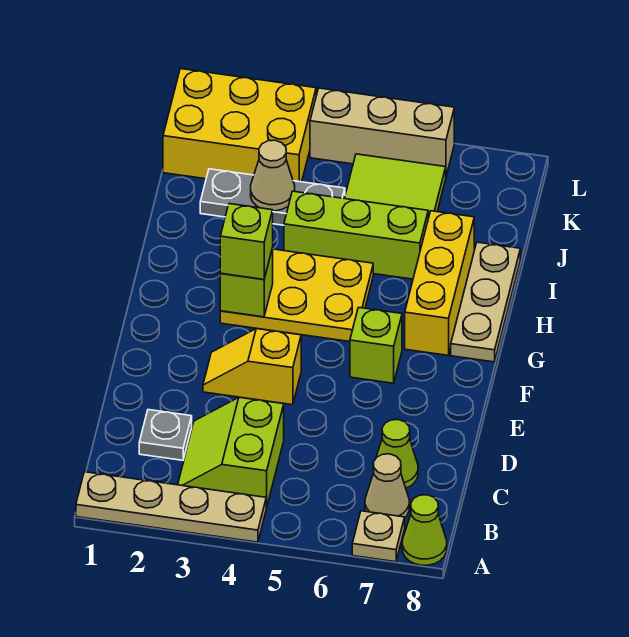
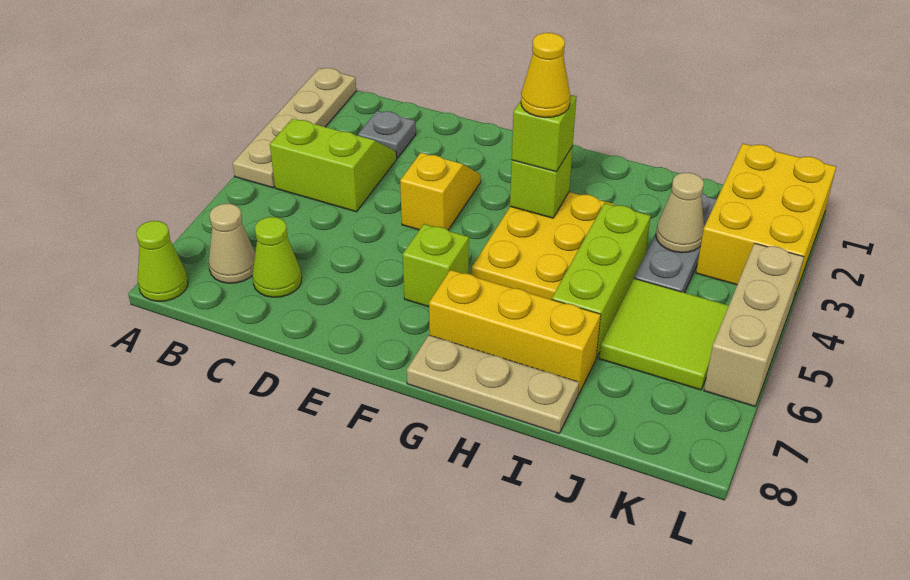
tan plate A7 level 1 -> none
none -> yellow cone G3 level 4

